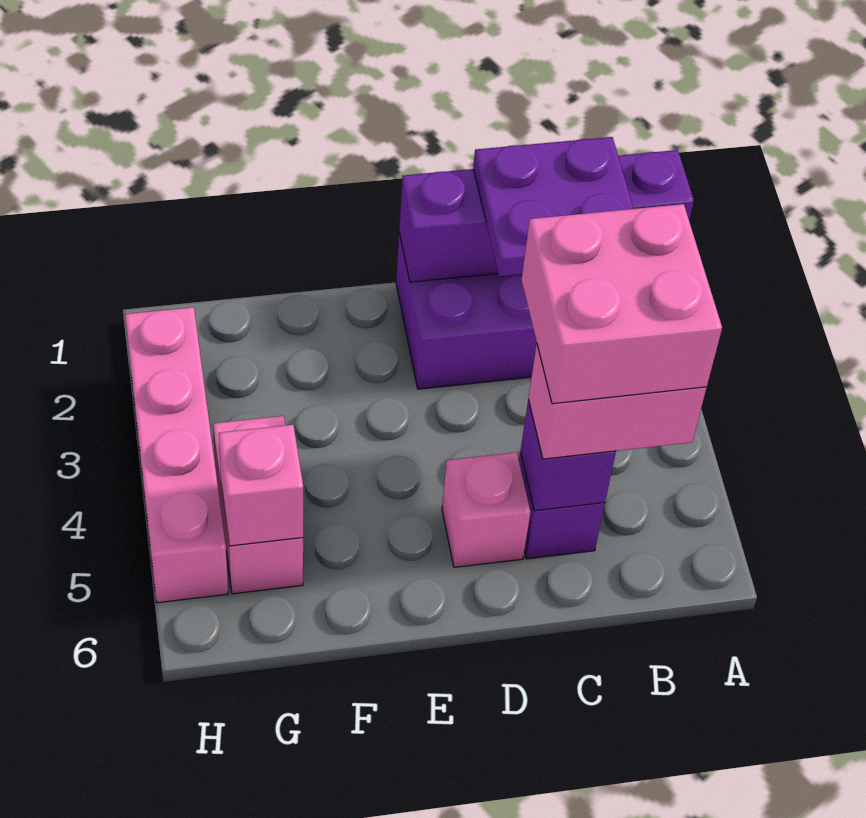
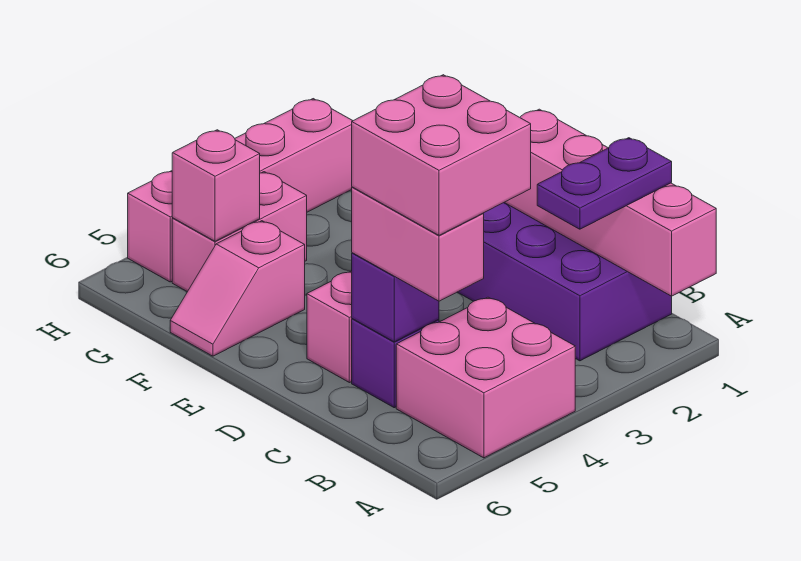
purple brick A1:D1 level 2 -> pink brick A1:D1 level 2
none -> pink brick A4:B5 level 1
purple plate B1:C2 level 3 -> purple plate B1:B2 level 3
none -> pink slope F5:F6 level 1 top 5

